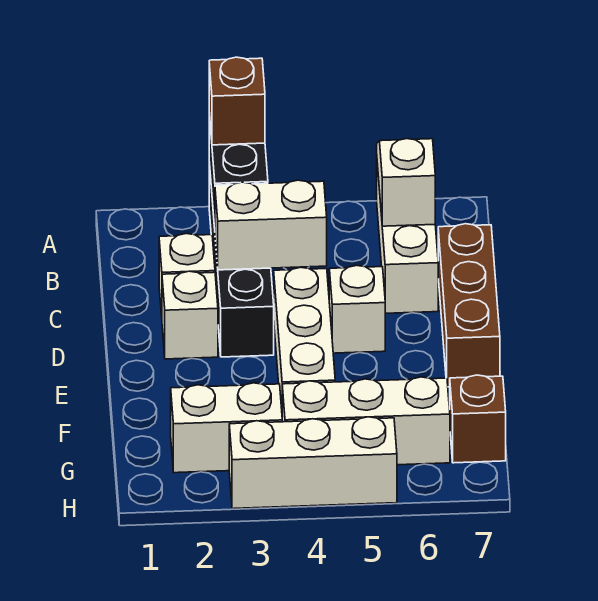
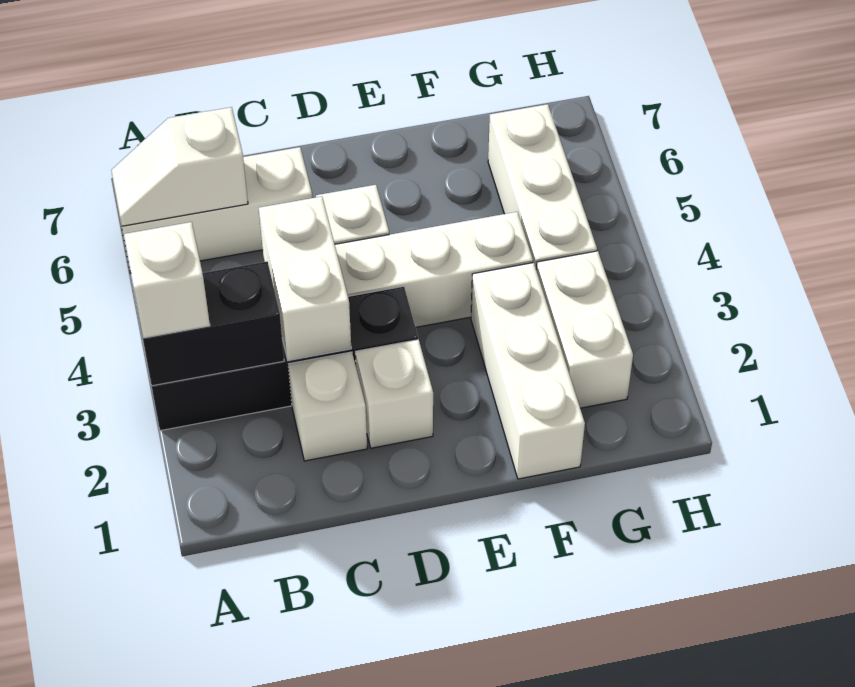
brown brick A3 level 3 -> white brick A3 level 3
brown brick C7:E7 level 1 -> none
brown brick G7 level 1 -> none
white brick H3:H5 level 1 -> white brick F1:F3 level 1

